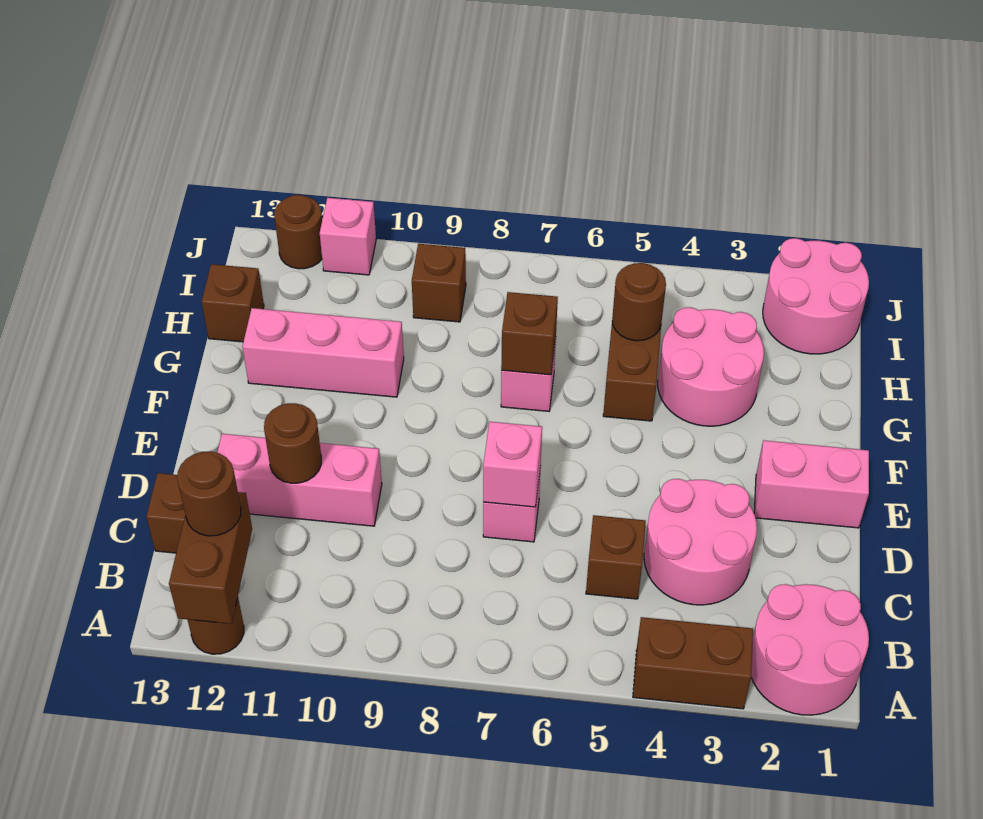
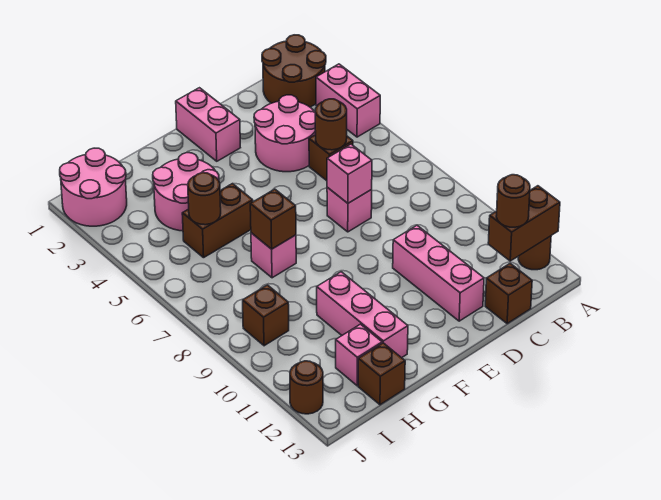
pink round brick A1:B2 level 1 -> brown round brick A1:B2 level 1
brown brick A3:A4 level 1 -> pink brick A3:A4 level 1
brown round brick D11 level 2 -> brown round brick C5 level 2
pink brick J11 level 1 -> pink brick H12 level 1

